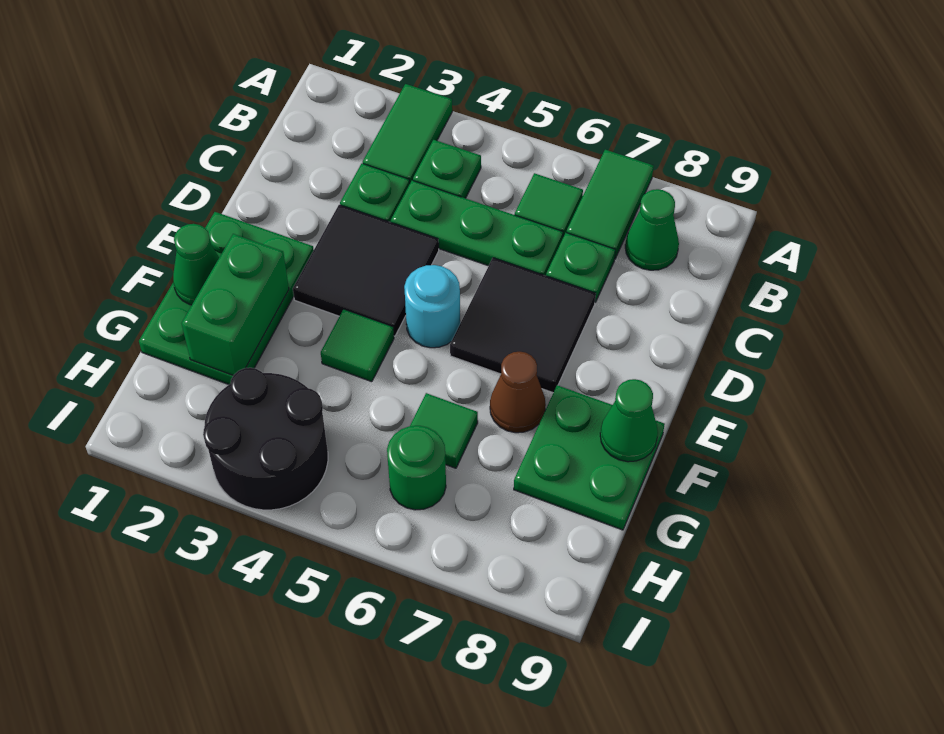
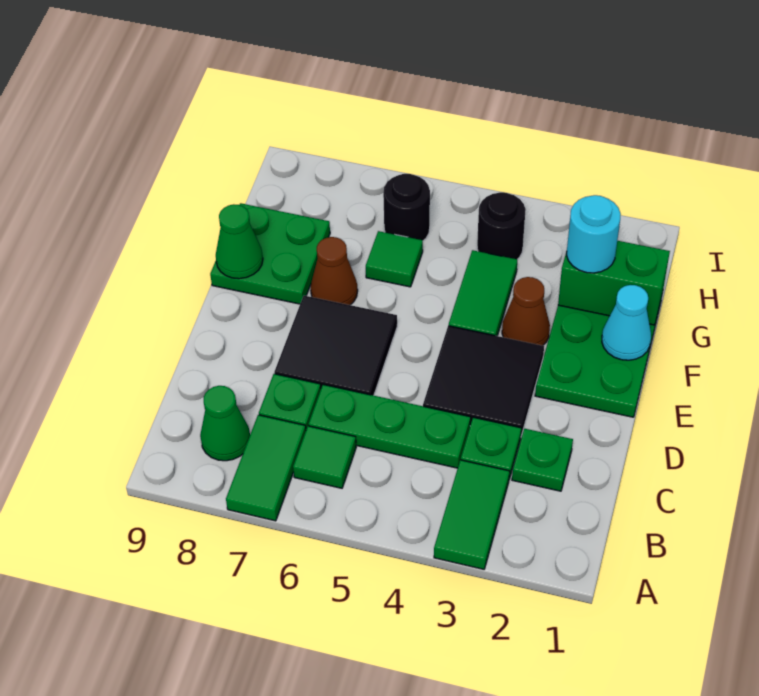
green plate B4 level 1 -> green plate C2 level 1
cyan round brick E5 level 1 -> cyan round brick G2 level 3
green cone F1 level 2 -> cyan cone F1 level 2
green brick F2:G2 level 2 -> green brick G1:G2 level 2
none -> brown cone F3 level 1
green tile F4 level 1 -> green tile F4:G4 level 1
black round brick H3:I4 level 1 -> black round brick H4 level 1
green round brick H6 level 1 -> black round brick H6 level 1

